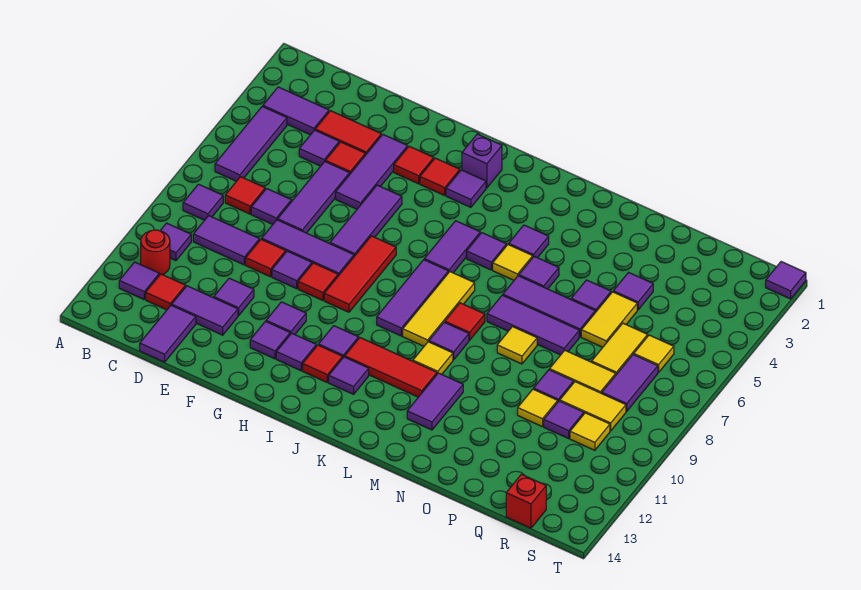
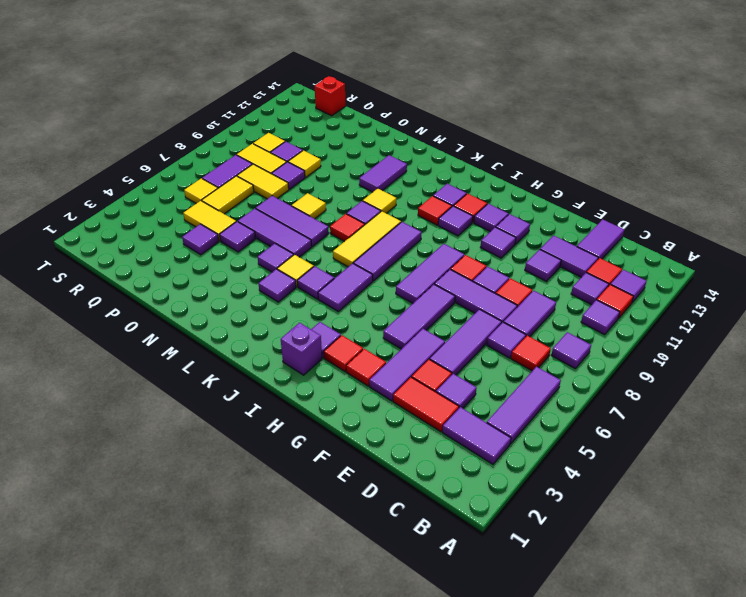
red round brick B11 level 1 -> red tile B11 level 1
purple tile C9:D9 level 1 -> purple tile D8:D9 level 1
red tile H7:H9 level 1 -> purple tile H7:H9 level 1
red tile J11:L11 level 1 -> red tile J11 level 1
yellow tile P5:P6 level 1 -> yellow tile P5:Q5 level 1
purple tile T1 level 1 -> purple tile C11 level 1

